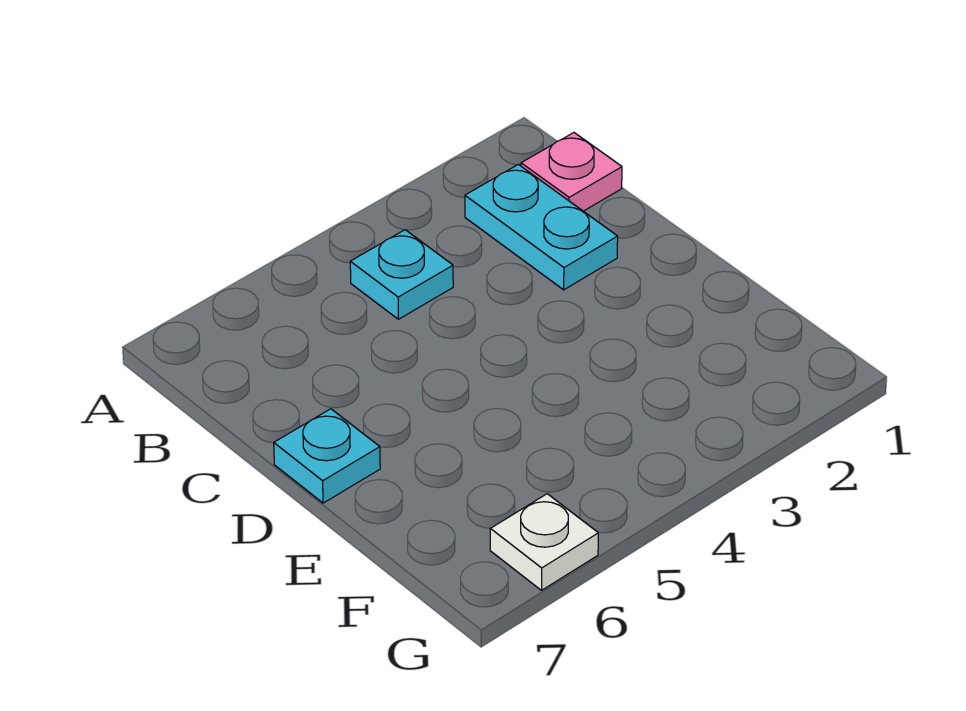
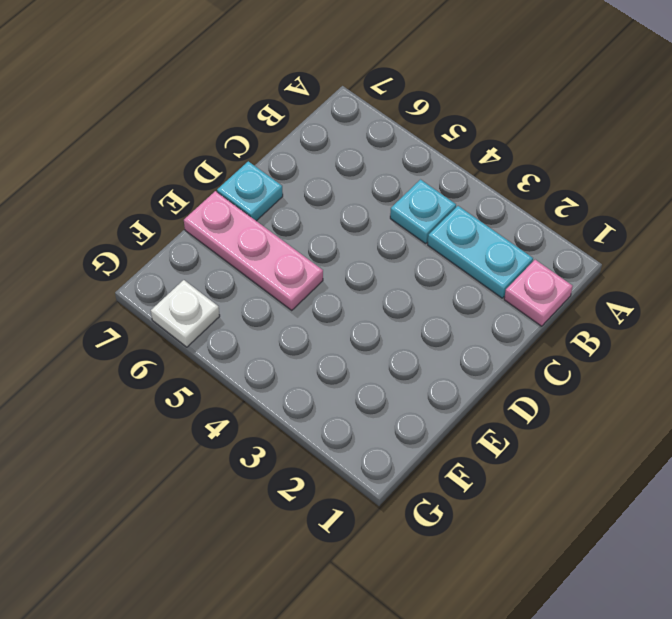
cyan plate B2:C2 level 1 -> cyan plate B2:B3 level 1
none -> pink plate E5:E7 level 1

